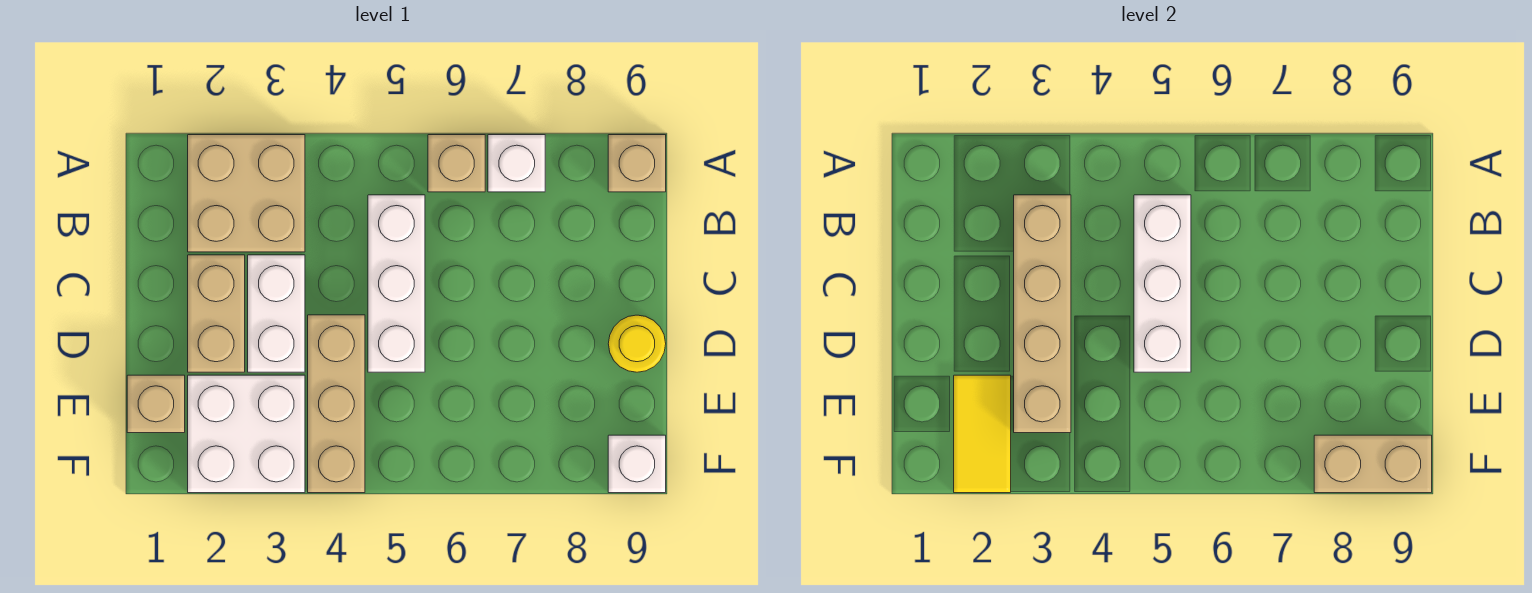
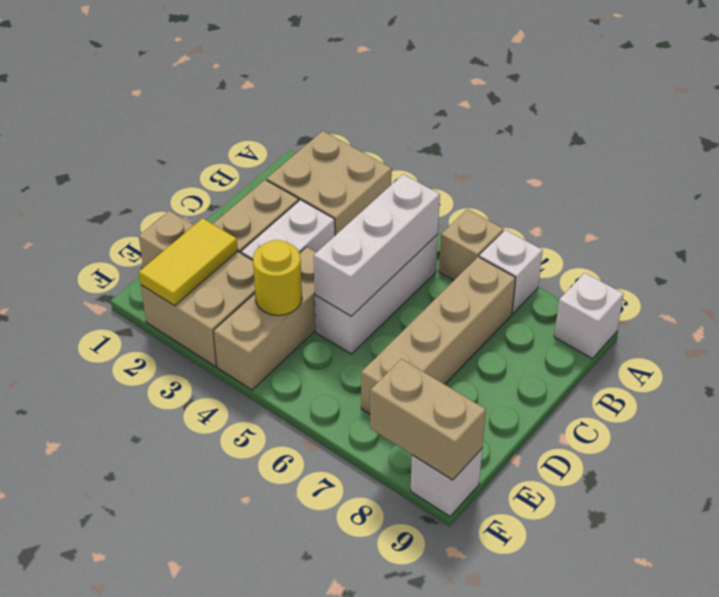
tan brick A9 level 1 -> white brick A9 level 1
tan brick B3:E3 level 2 -> tan brick B7:E7 level 1
yellow round brick D9 level 1 -> yellow round brick E4 level 2
white brick E2:F3 level 1 -> tan brick E2:F3 level 1

